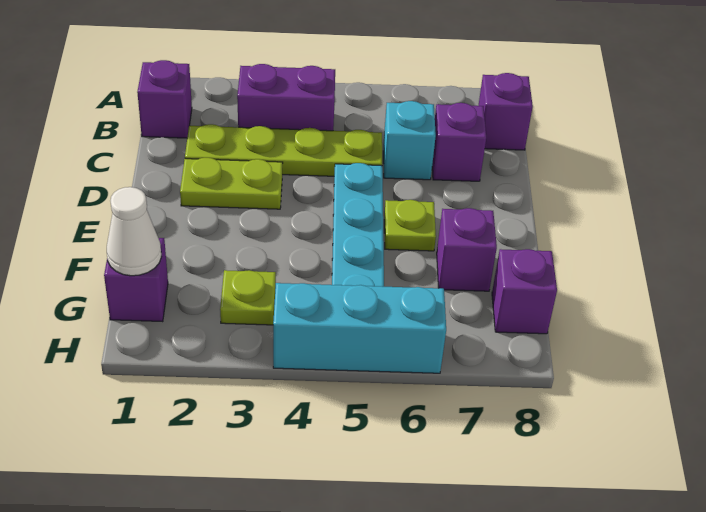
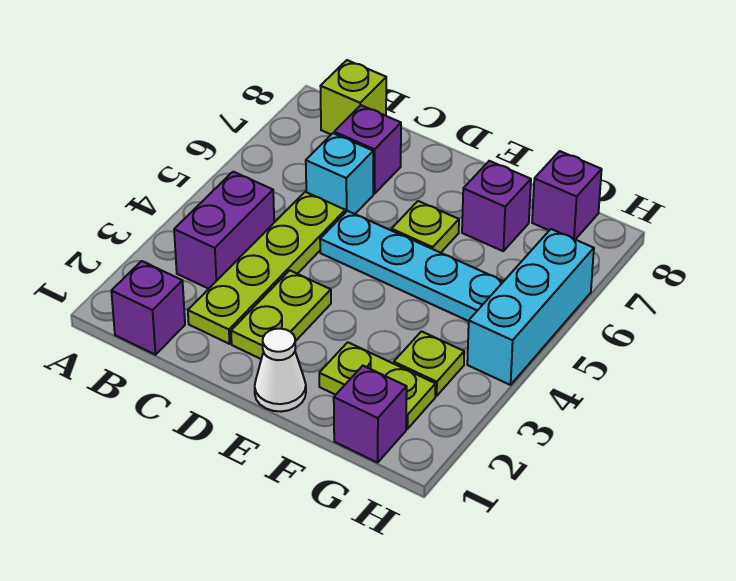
purple brick B8 level 1 -> lime brick B8 level 1
none -> lime plate F2:G2 level 1
white cone G1 level 2 -> white cone E1 level 1

